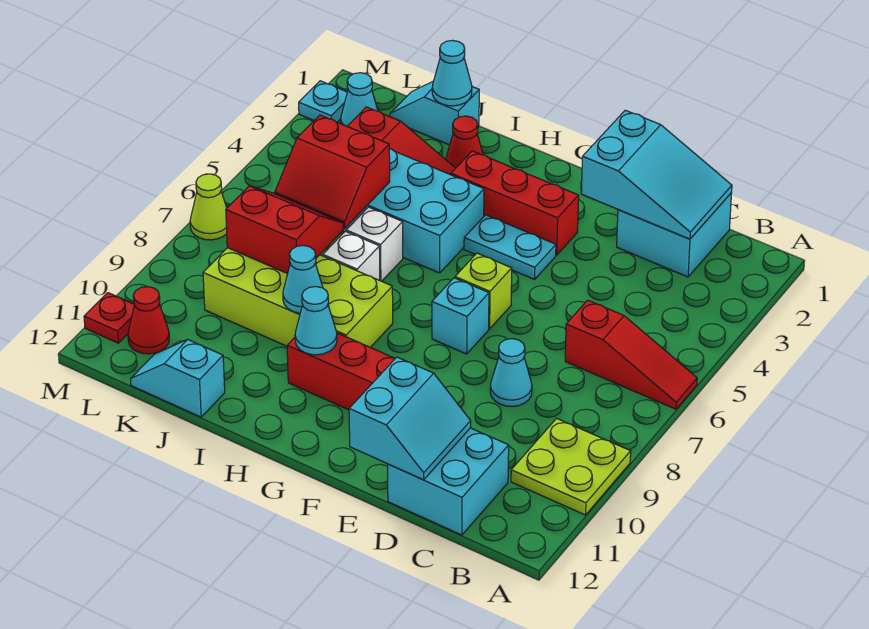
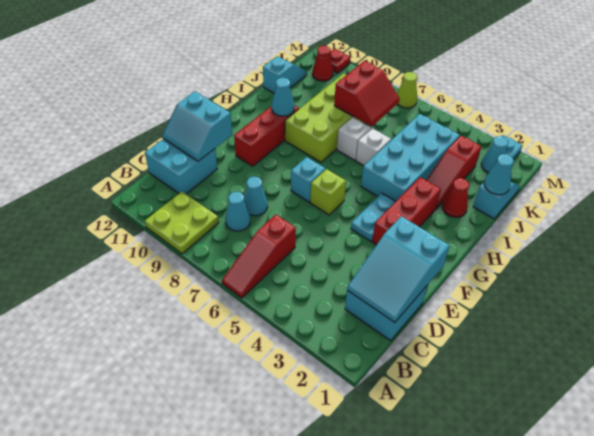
cyan cone I9 level 2 -> cyan cone C8 level 1
red slope J5:K6 level 2 top 5 -> none

